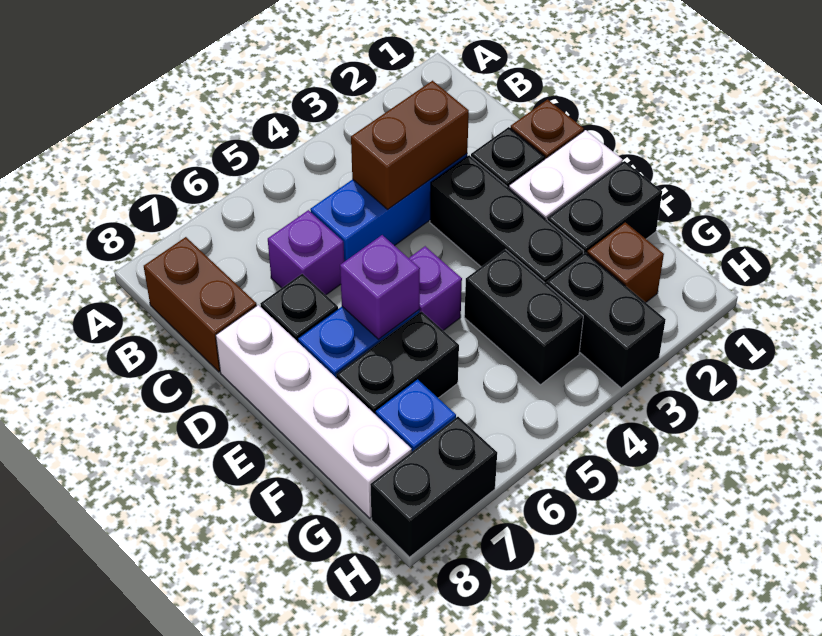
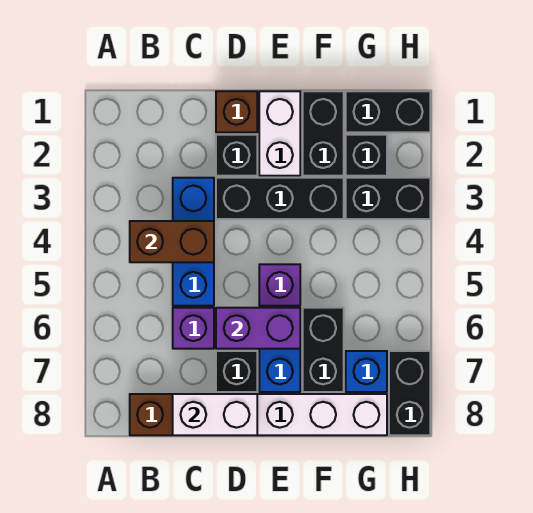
brown brick C3:C4 level 2 -> brown brick B4:C4 level 2
none -> white brick C8:D8 level 2
purple brick E6 level 2 -> purple brick D6:E6 level 2
black brick F4:G4 level 1 -> black brick G1:H1 level 1
brown brick G2 level 1 -> black brick G2 level 1

